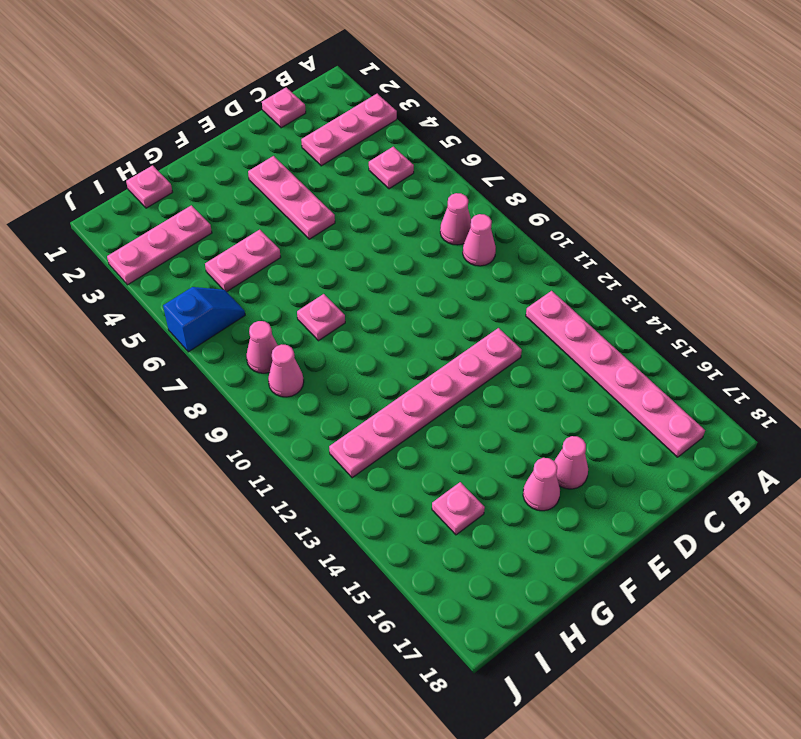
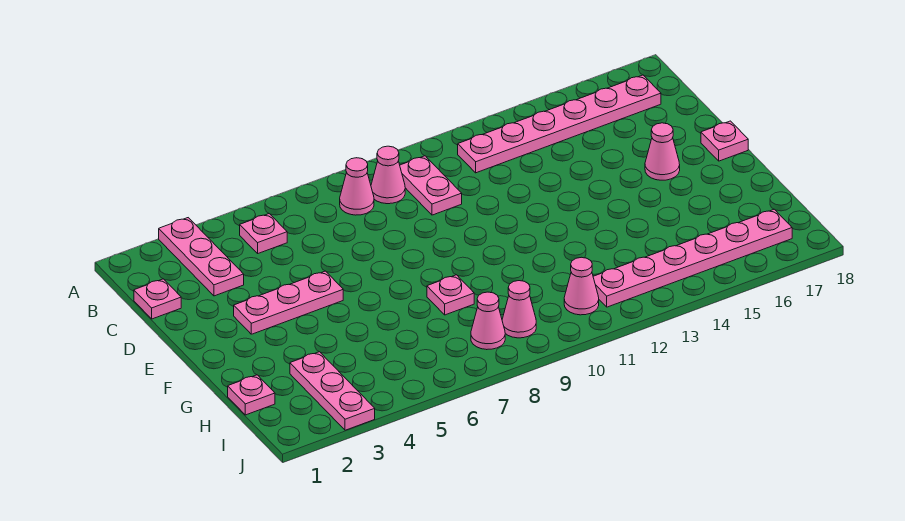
pink plate D12:I12 level 1 -> pink plate I12:I17 level 1
pink cone F16 level 1 -> pink cone I11 level 1
pink plate G5:H5 level 1 -> pink plate B10:C10 level 1
pink plate H15 level 1 -> pink plate E18 level 1
blue slope I6:J6 level 1 top J -> none

